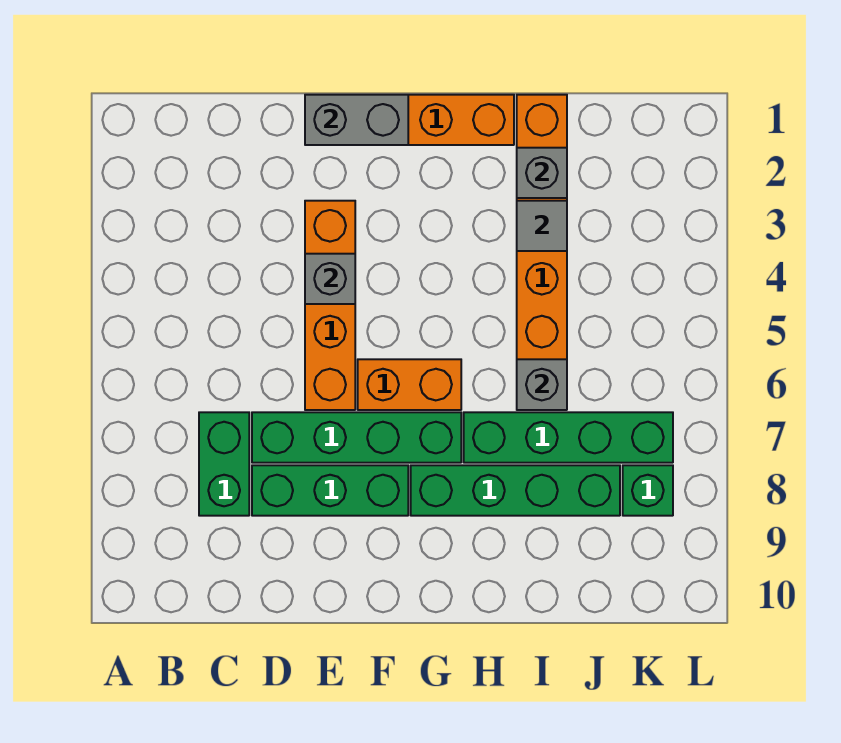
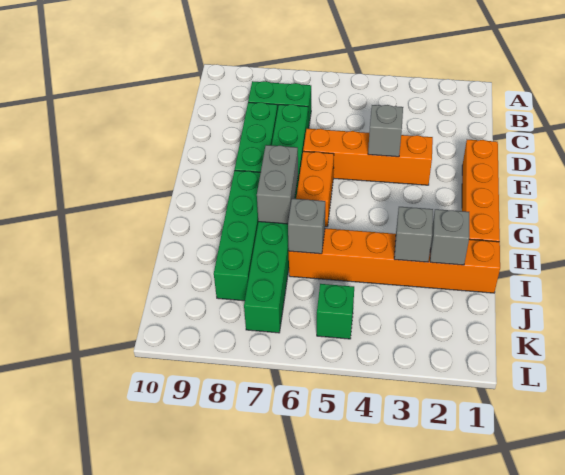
grey brick E1:F1 level 2 -> grey brick G7:H7 level 2
grey tile I3 level 2 -> grey brick I3 level 2
green brick K8 level 1 -> green brick K5 level 1

